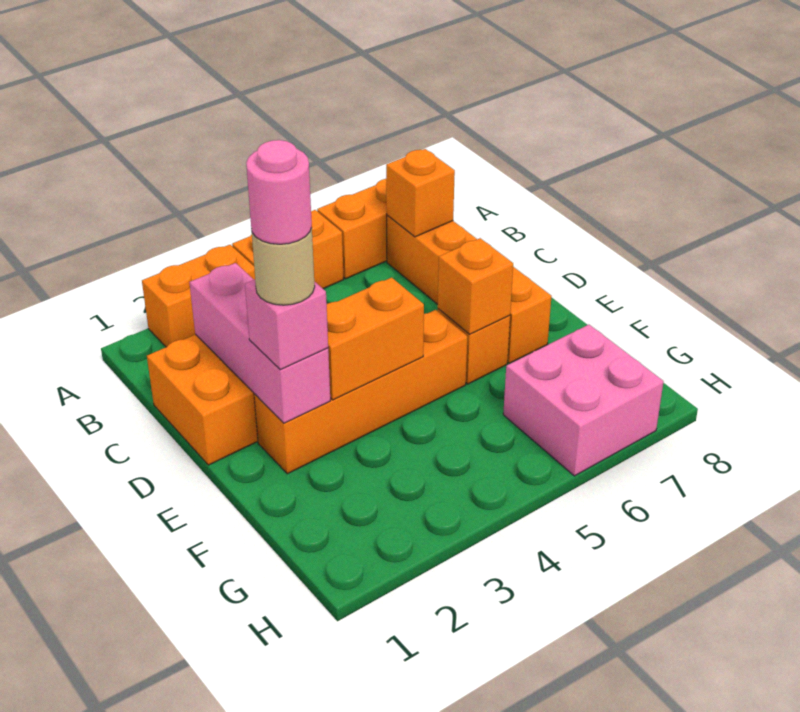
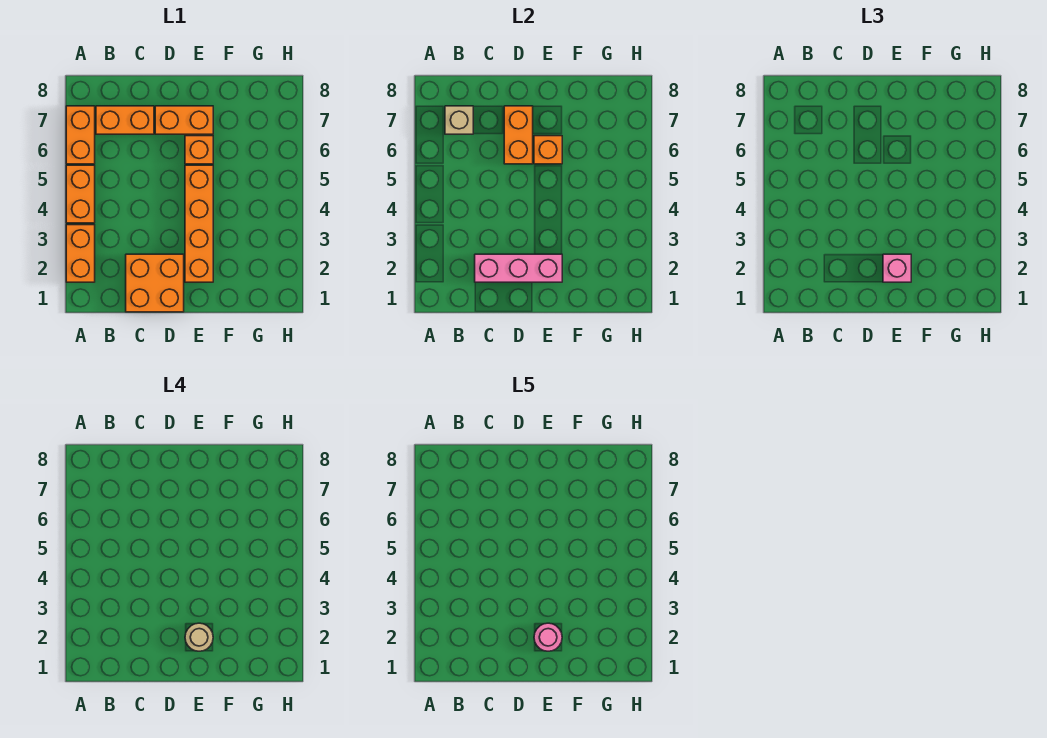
orange brick B7 level 2 -> tan brick B7 level 2
orange brick E3:E4 level 2 -> orange brick D6:D7 level 2
pink brick G6:H7 level 1 -> none

